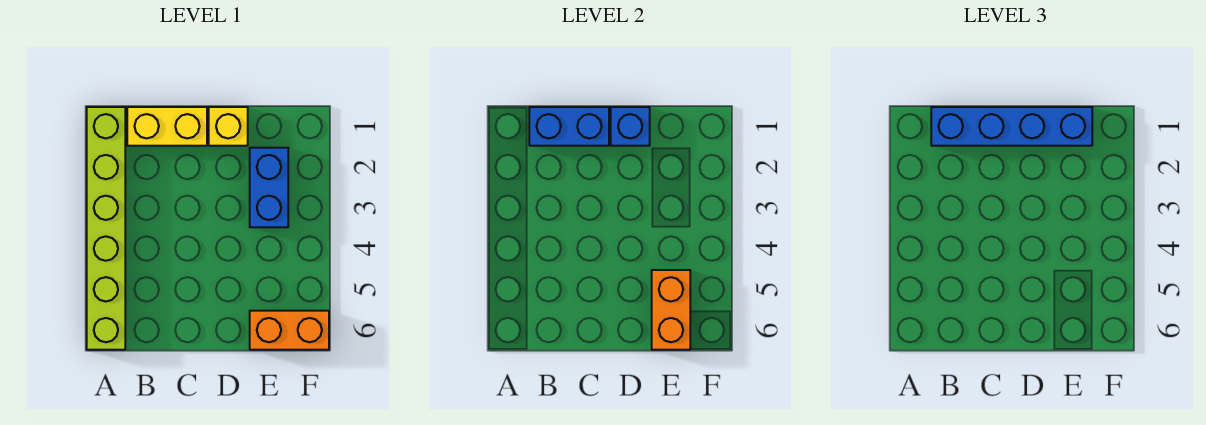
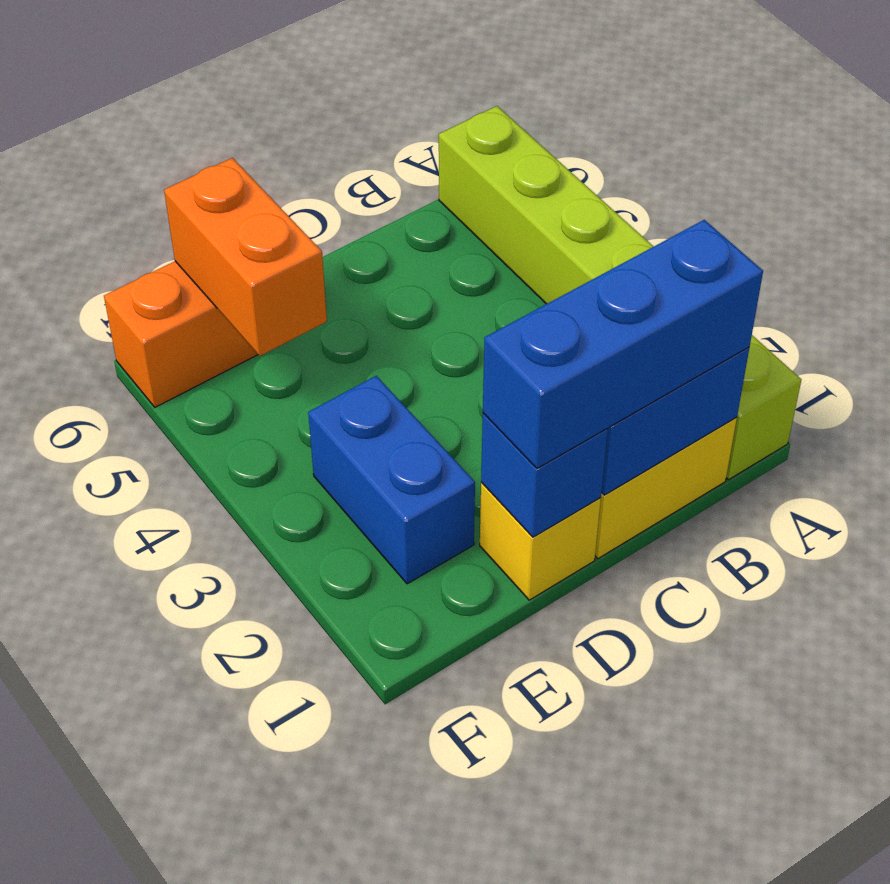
blue brick B1:E1 level 3 -> blue brick B1:D1 level 3

